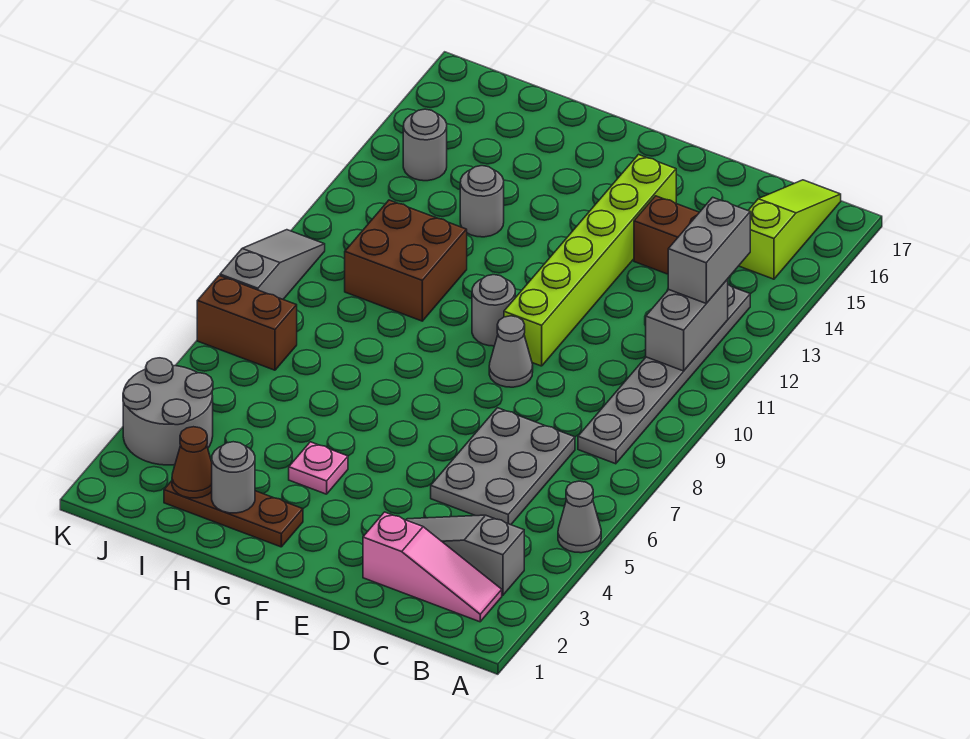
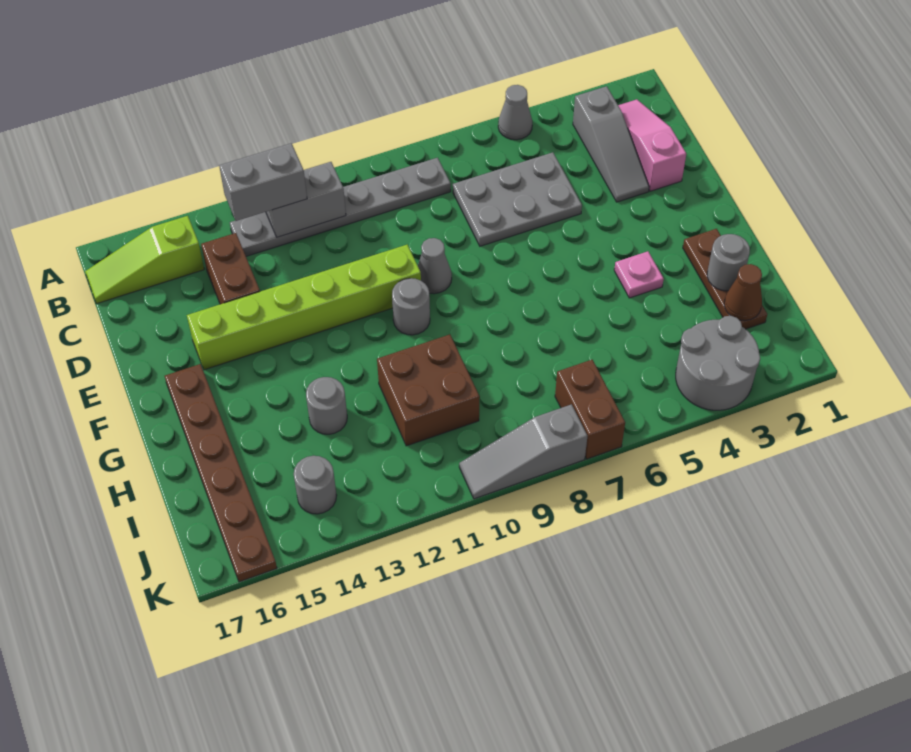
none -> brown plate F16:K16 level 1

